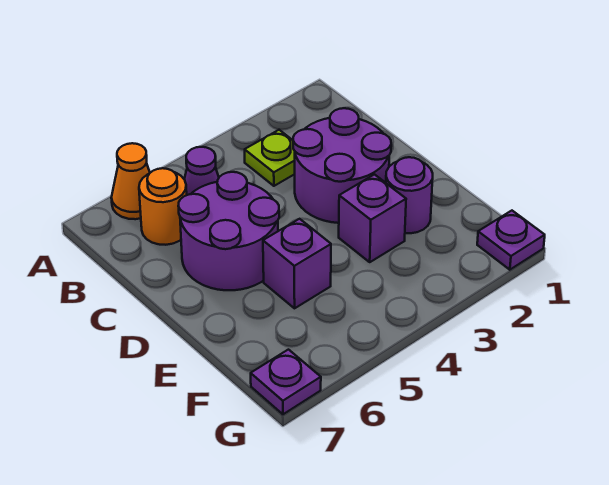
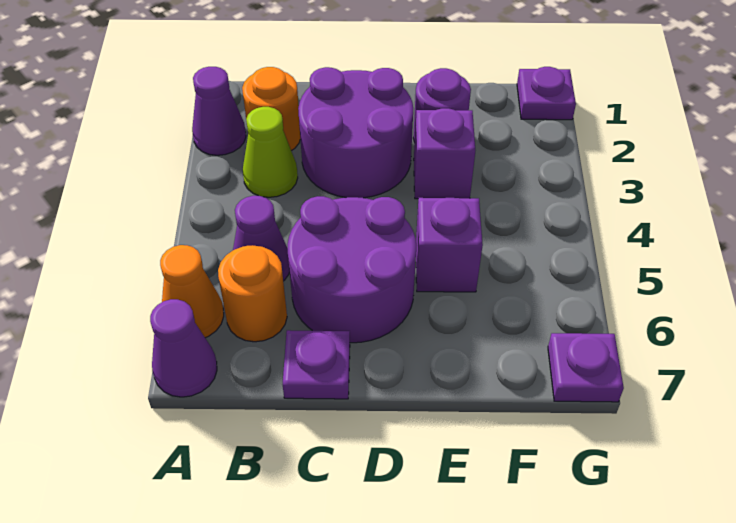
none -> purple cone A2 level 1
none -> purple cone A7 level 1
none -> orange round brick B2 level 1
lime plate B3 level 1 -> lime cone B3 level 1
none -> purple plate C7 level 1

